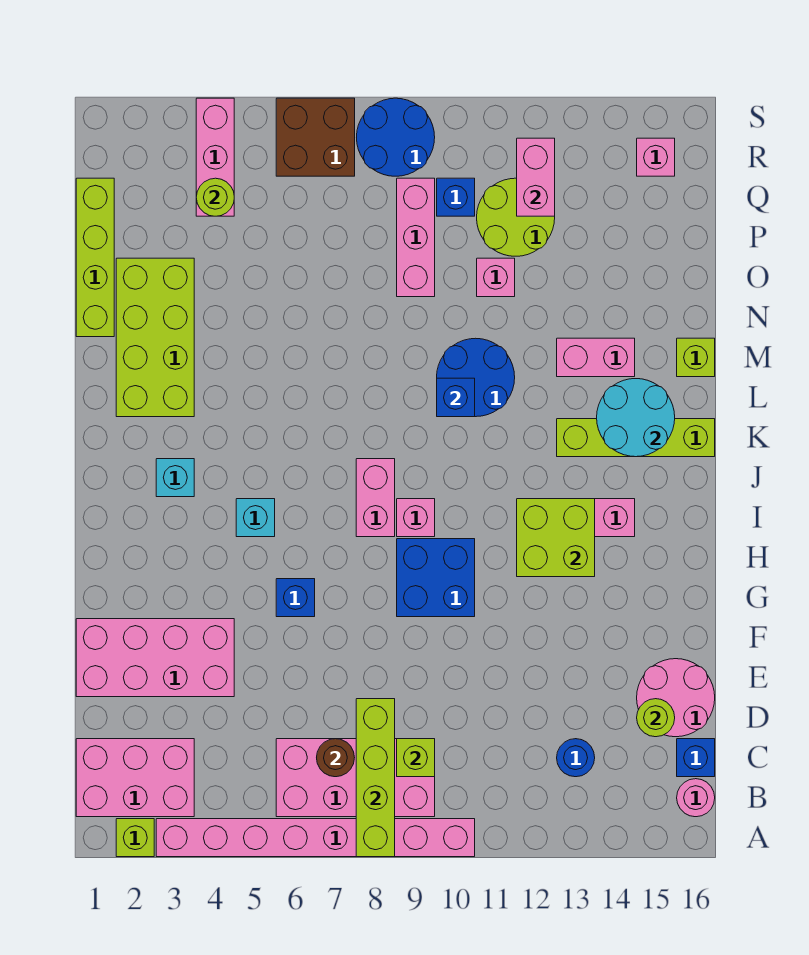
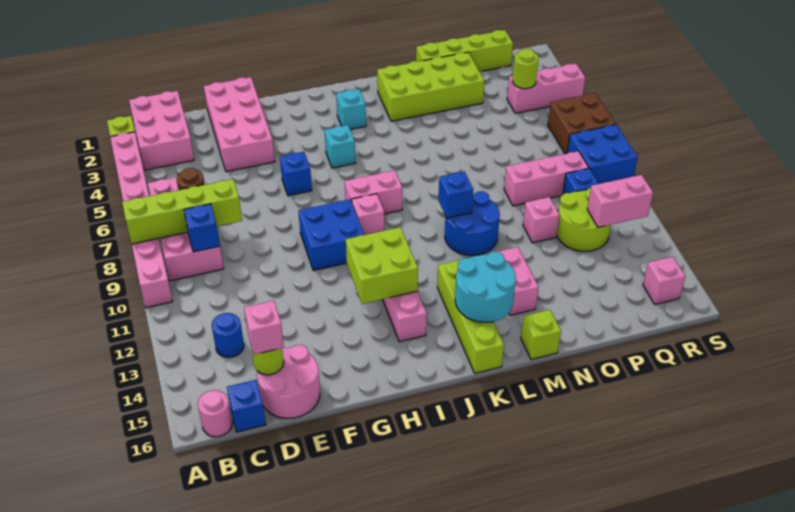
lime brick C9 level 2 -> blue brick C9 level 2
none -> pink brick D15 level 3
blue round brick R8:S9 level 1 -> blue brick R8:S9 level 1

